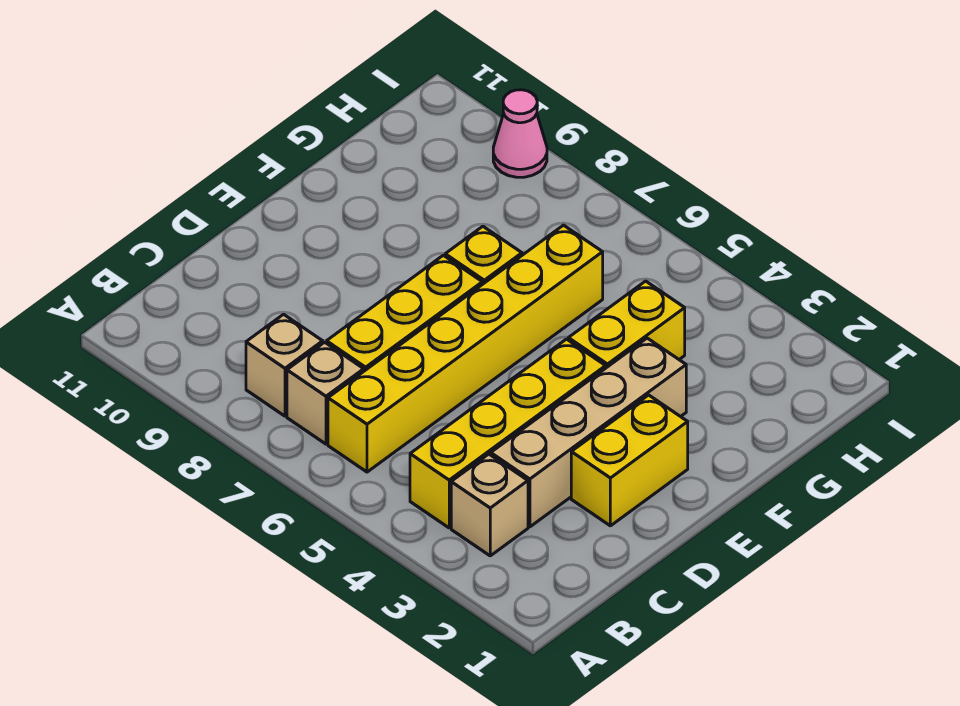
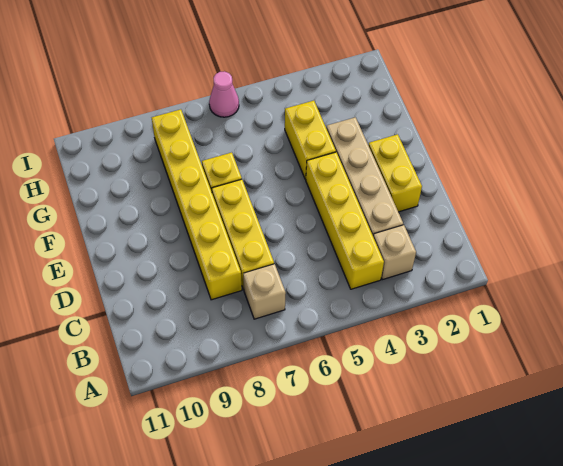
yellow brick B6:G6 level 1 -> yellow brick C8:H8 level 1
tan brick B8 level 1 -> none
pink cone I9 level 1 -> pink cone I6 level 1

